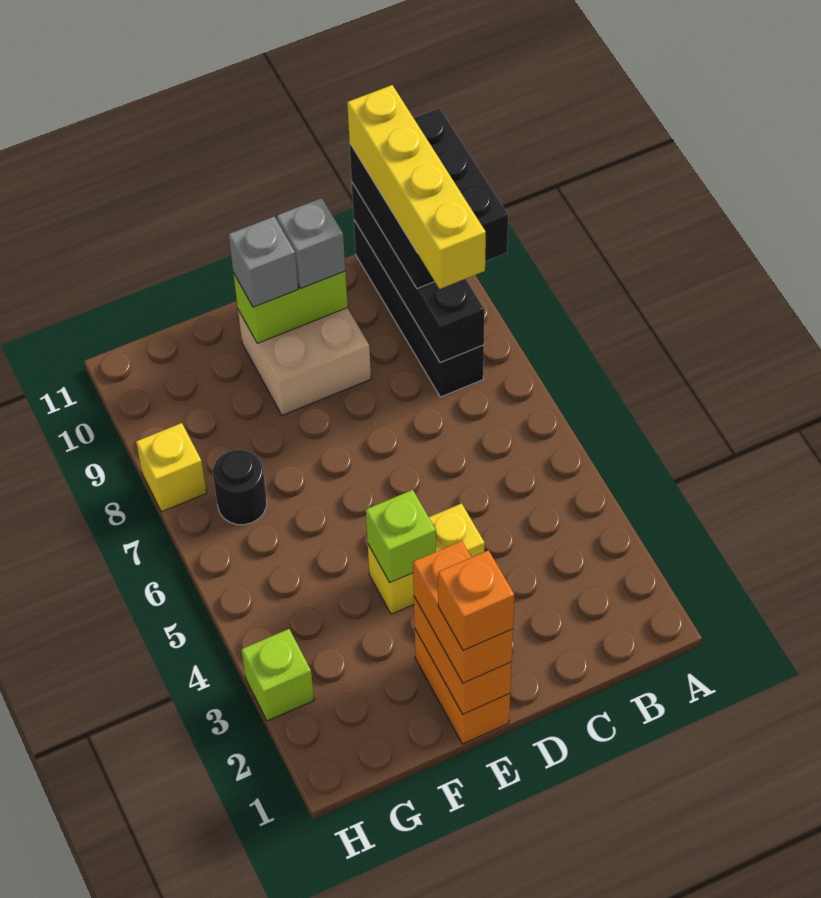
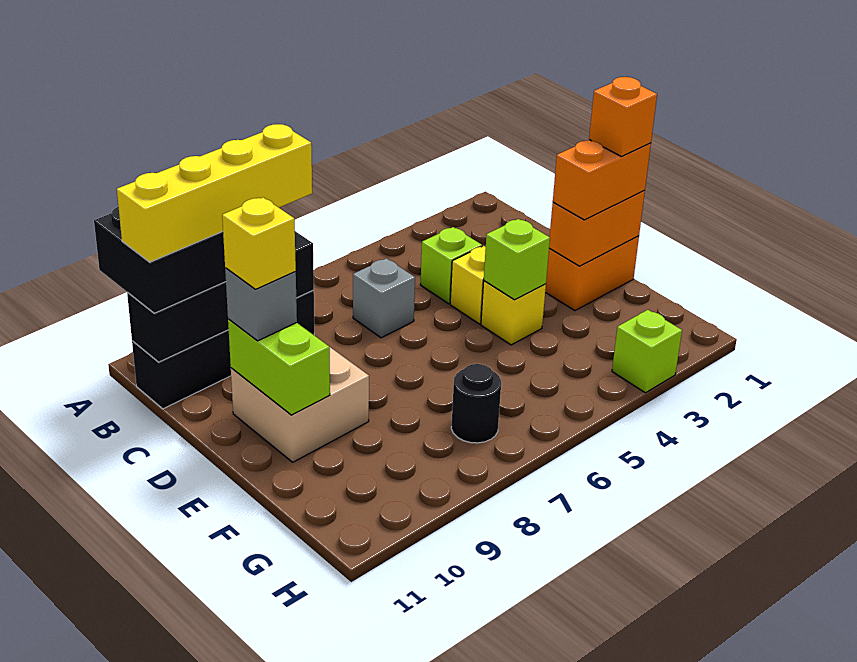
none -> lime brick C4 level 1
grey brick E10 level 3 -> grey brick C6 level 1
yellow brick H8 level 1 -> yellow brick D10 level 4

